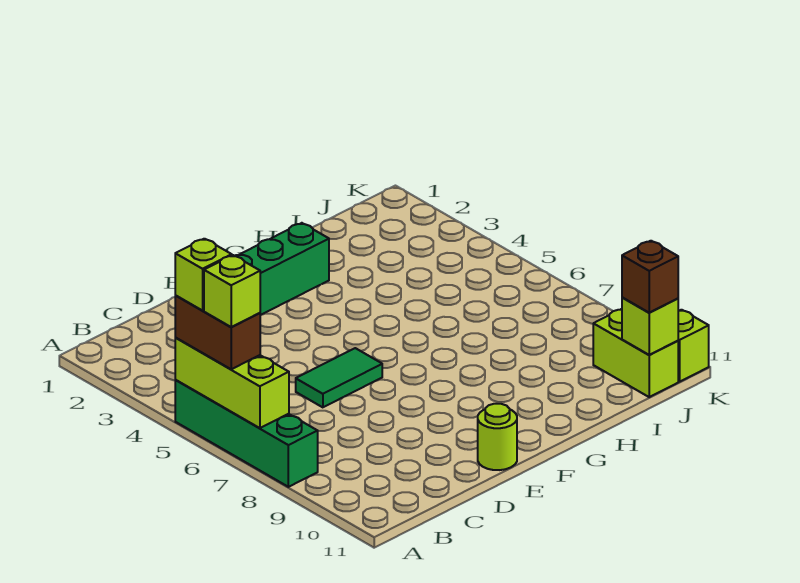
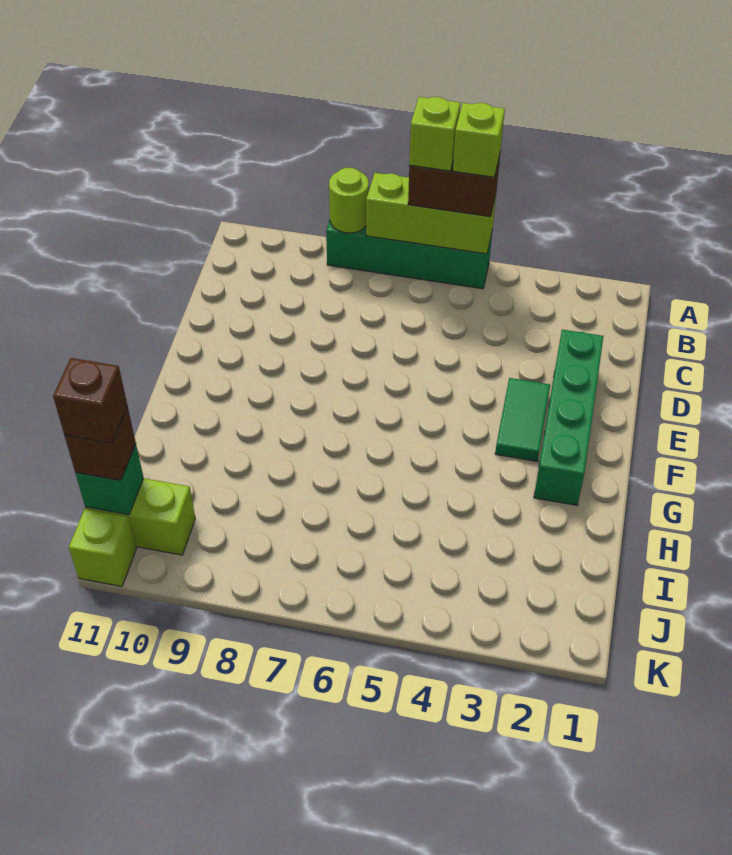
green tile D6:E6 level 1 -> green tile E3:F3 level 1
lime round brick E11 level 1 -> lime round brick A8 level 2
lime brick J11 level 2 -> green brick J11 level 2
none -> brown brick J11 level 4

